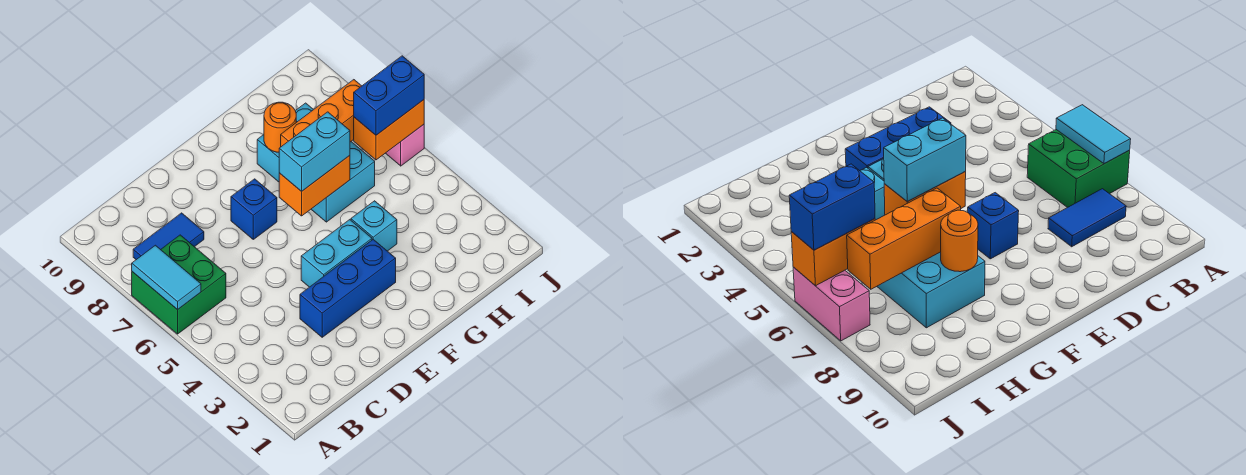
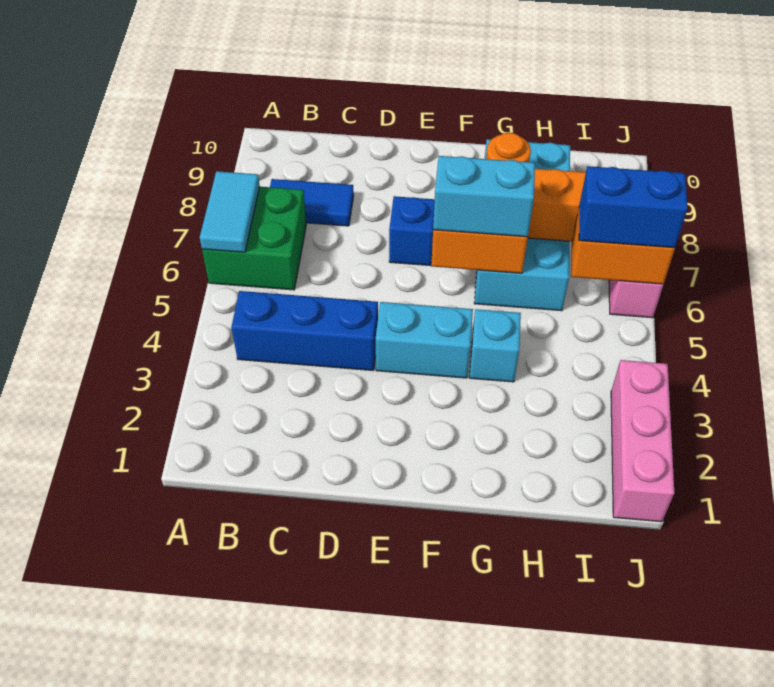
blue brick D3:F3 level 1 -> blue brick B4:D4 level 1
cyan brick G6:H8 level 1 -> cyan brick G6:H9 level 1
none -> pink brick J1:J3 level 1

